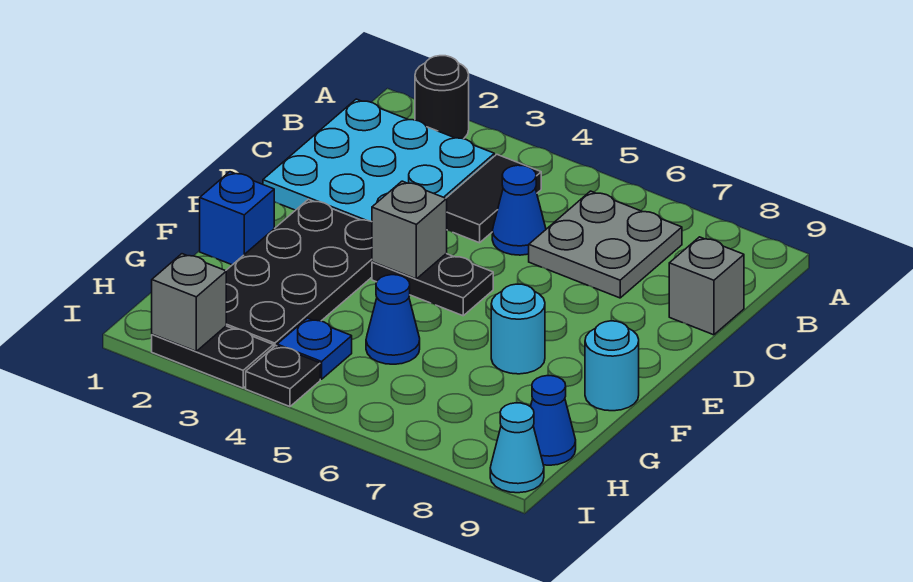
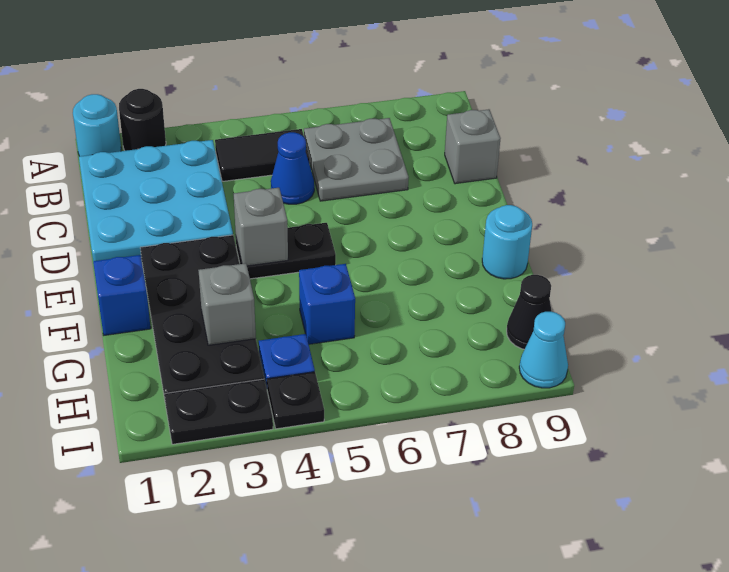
black tile B4:C4 level 1 -> black tile B4:B5 level 1
cyan round brick F7 level 1 -> cyan round brick A1 level 1
blue cone G5 level 1 -> blue brick G5 level 1
blue cone H9 level 1 -> black cone H9 level 1
grey brick I2 level 2 -> grey brick G3 level 2

